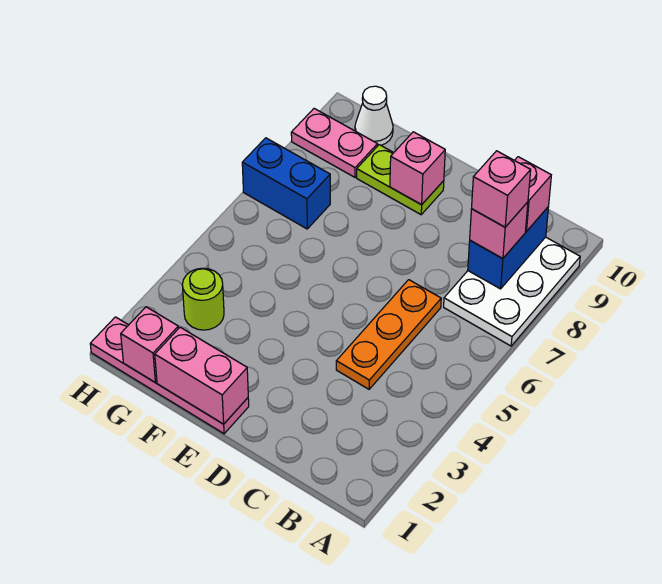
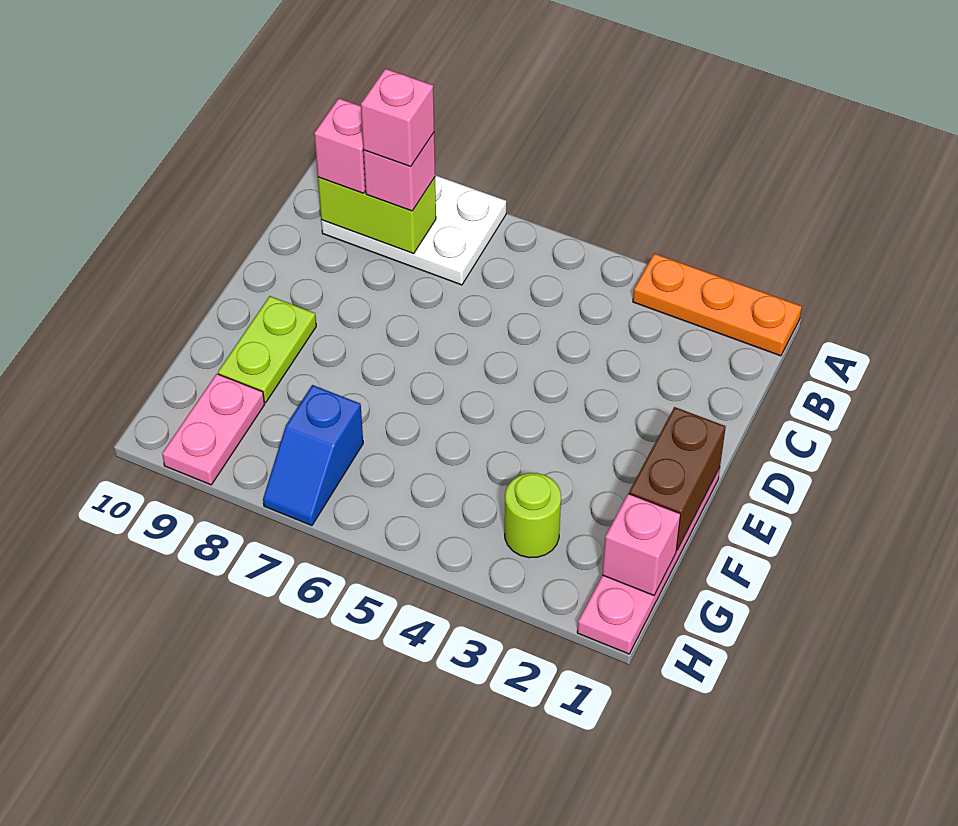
blue brick B8:B9 level 2 -> lime brick B8:B9 level 2
orange plate C4:C6 level 1 -> orange plate A1:A3 level 1
pink brick E1:F1 level 2 -> brown brick E1:F1 level 2
pink brick E9 level 2 -> none
blue brick G7:H7 level 1 -> blue slope G7:H7 level 1 top G
white cone G10 level 1 -> none

